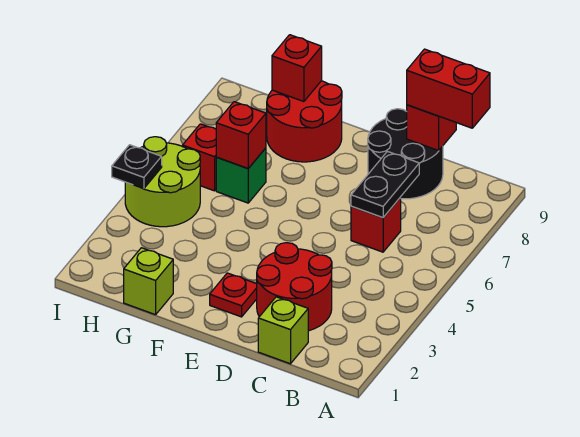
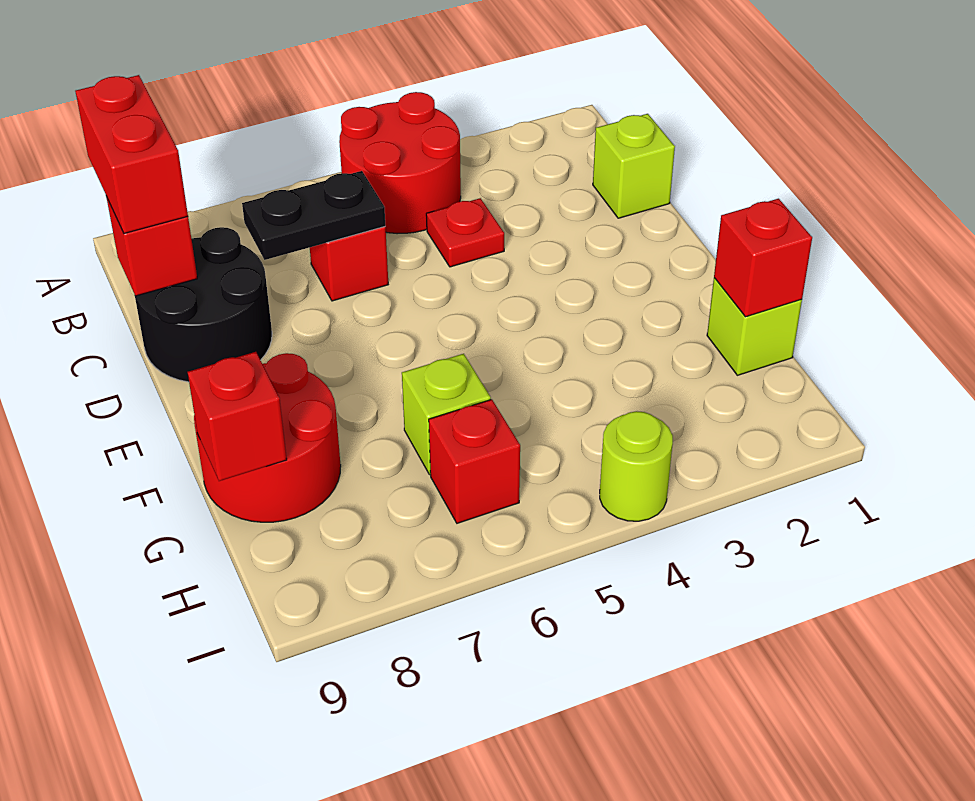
red round brick C2:D3 level 1 -> red round brick A4:B5 level 1
red plate E2 level 1 -> red plate C4 level 1
green brick G6 level 1 -> lime brick G6 level 1
red brick G6 level 2 -> red brick G1 level 2
lime round brick H4:I5 level 1 -> lime round brick I4 level 1
black plate I4 level 2 -> none

